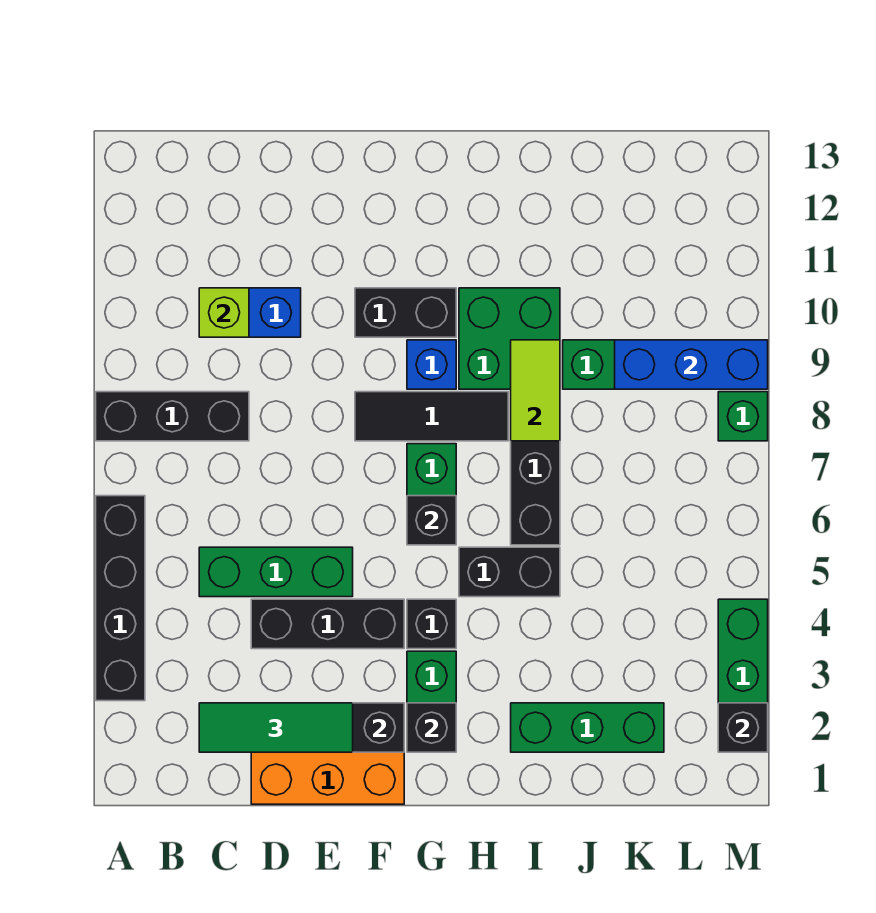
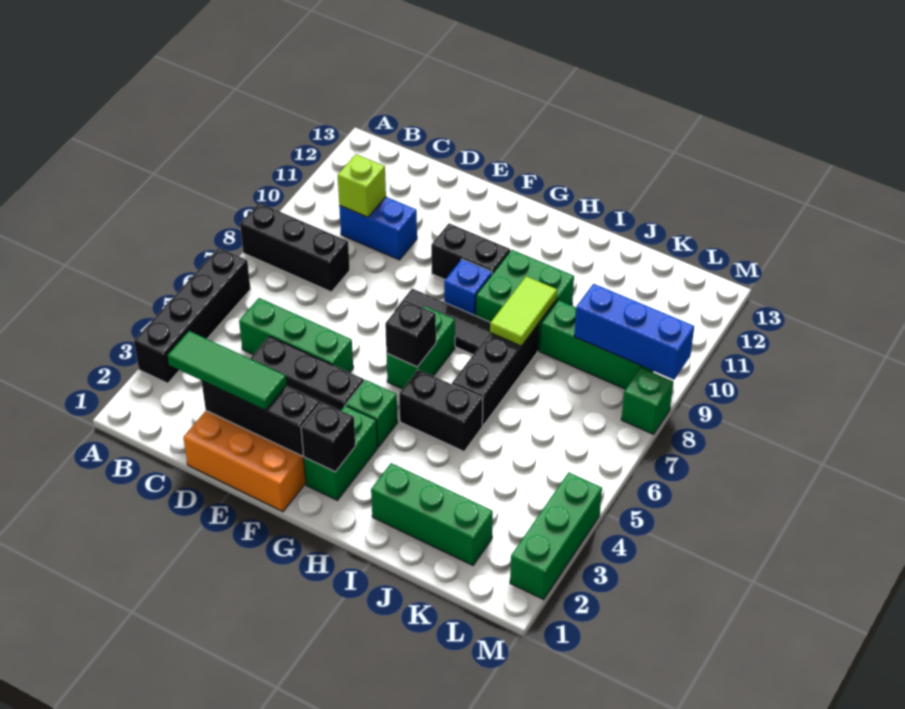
black brick G4 level 1 -> green brick G4 level 1
black brick M2 level 2 -> none

